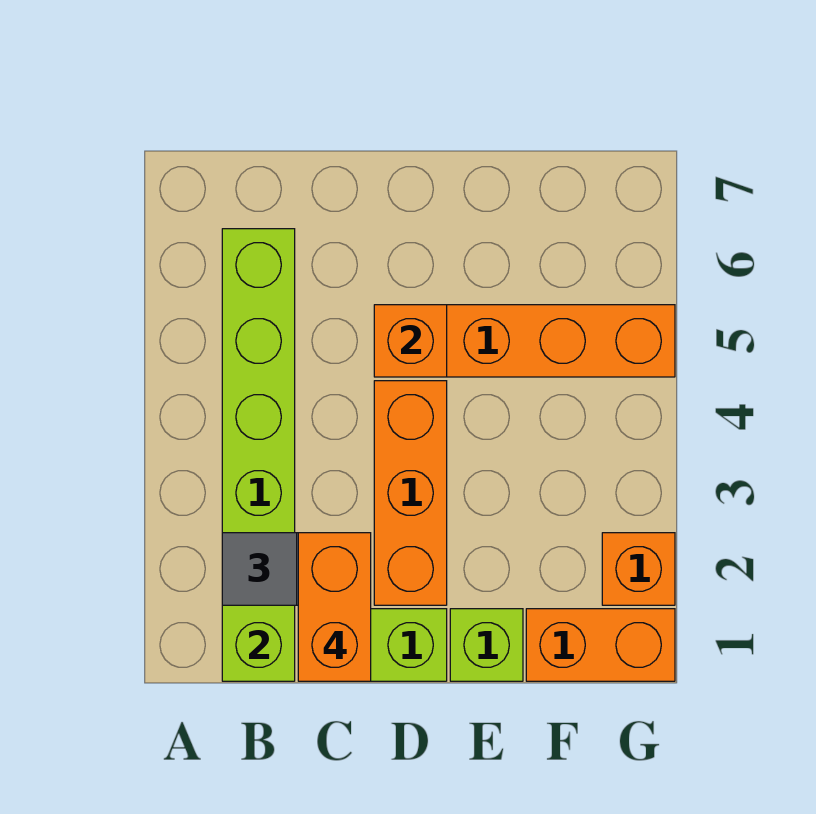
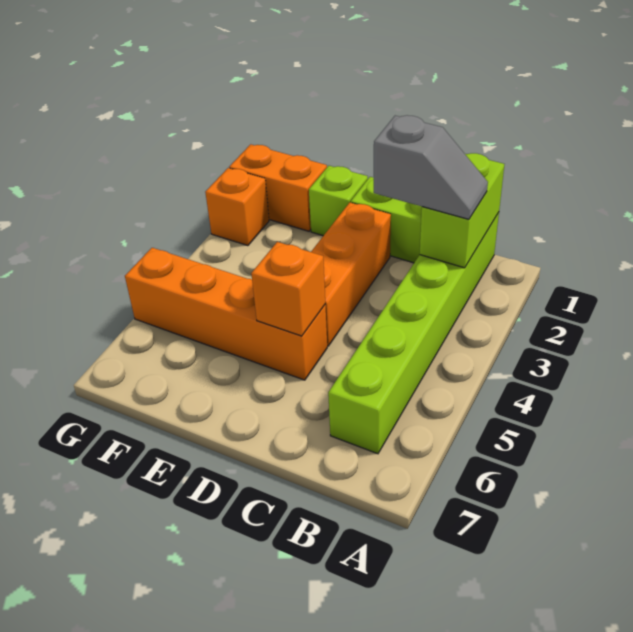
orange brick C1:C2 level 4 -> none

